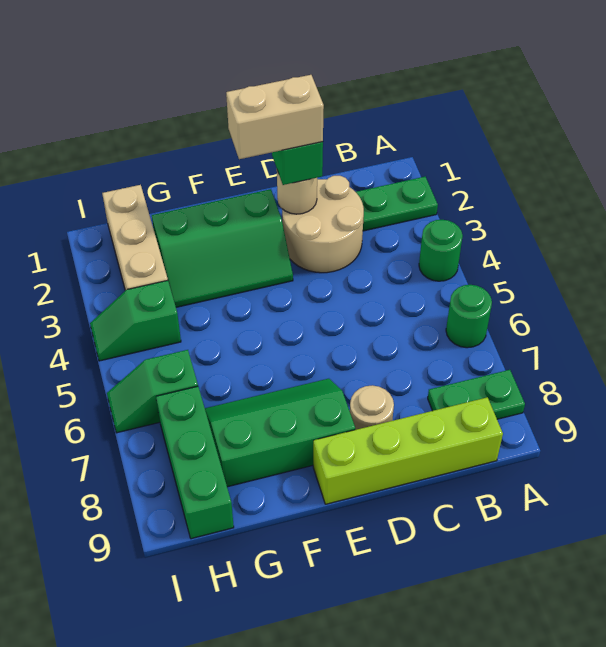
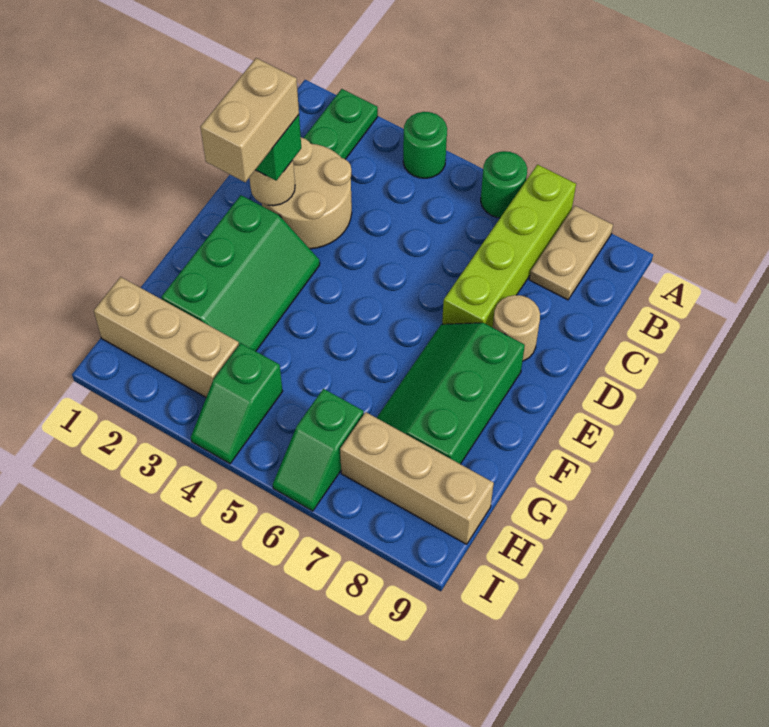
green plate A8:B8 level 1 -> tan plate A8:B8 level 1
lime brick B9:E9 level 1 -> lime brick A7:D7 level 1
green brick H7:H9 level 1 -> tan brick H7:H9 level 1

